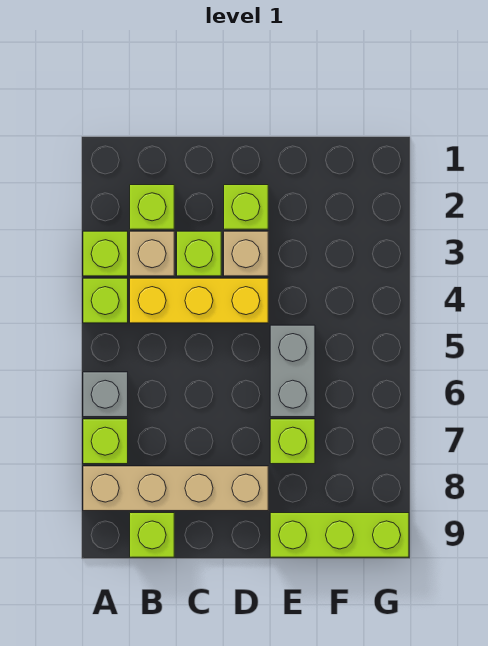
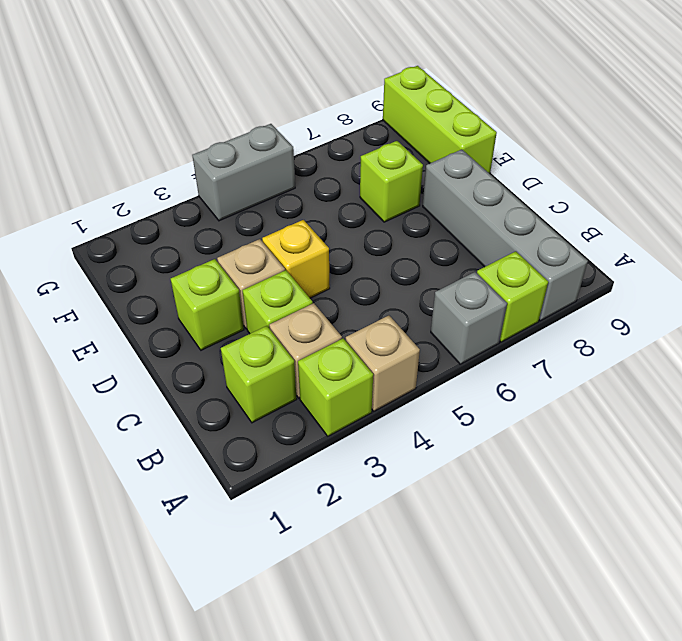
lime brick A4 level 1 -> tan brick A4 level 1
tan brick A8:D8 level 1 -> grey brick A8:D8 level 1
yellow brick B4:D4 level 1 -> yellow brick D4 level 1
lime brick B9 level 1 -> none
grey brick E5:E6 level 1 -> grey brick G4:G5 level 1

